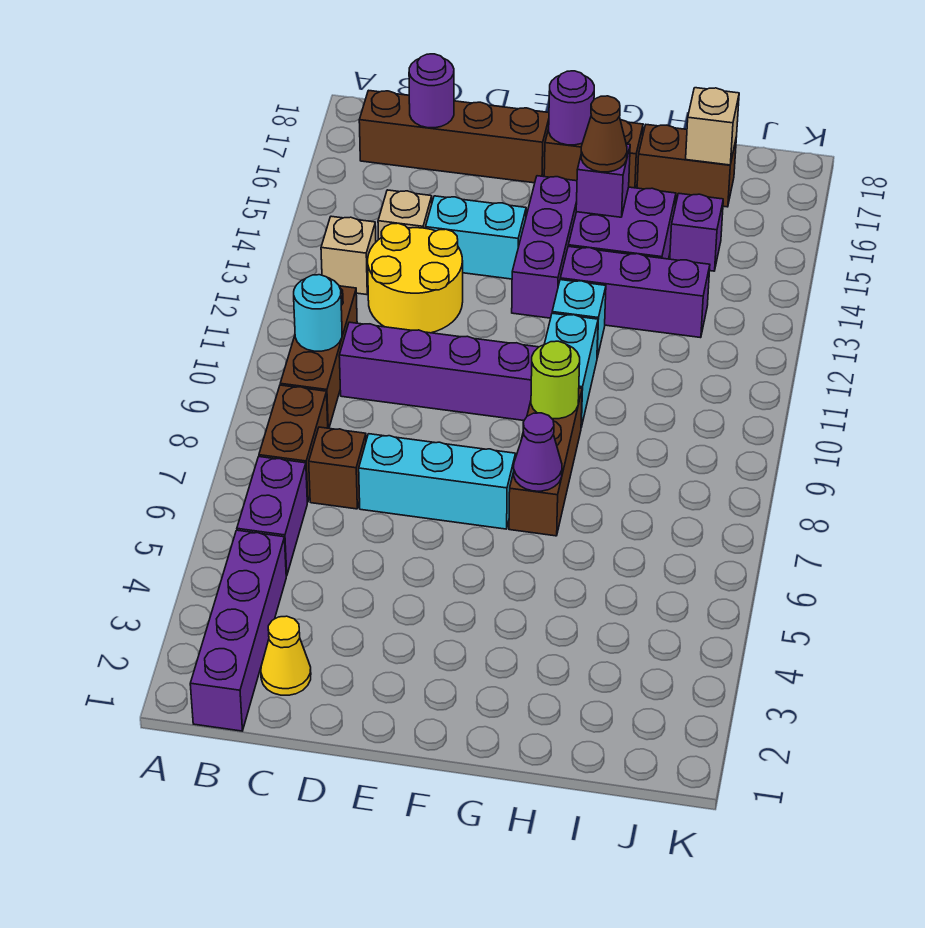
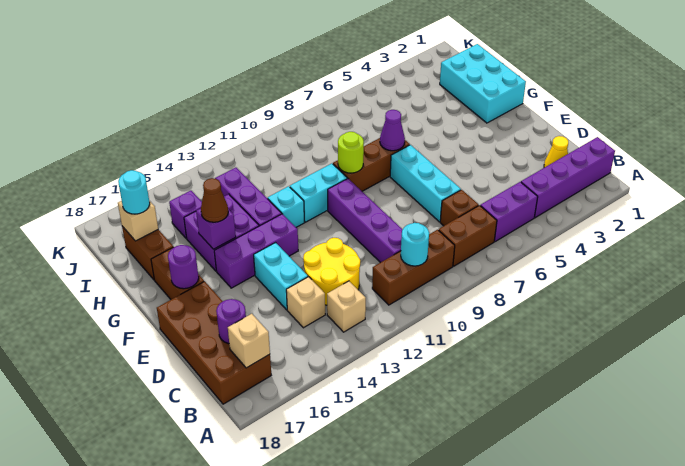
brown brick B17:E17 level 1 -> brown brick B17:E18 level 1
none -> tan brick B17 level 2
none -> cyan brick G1:I2 level 1
none -> cyan round brick I17 level 3

